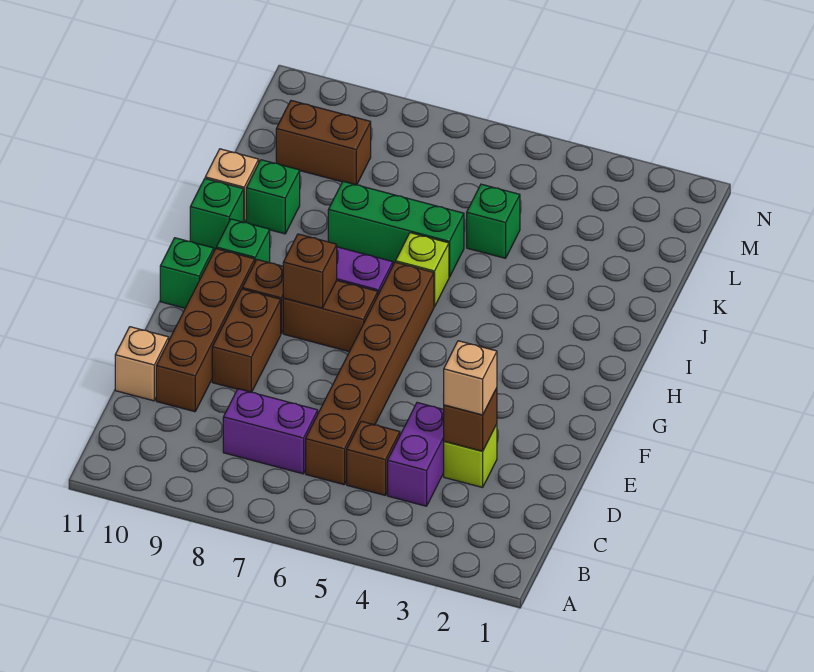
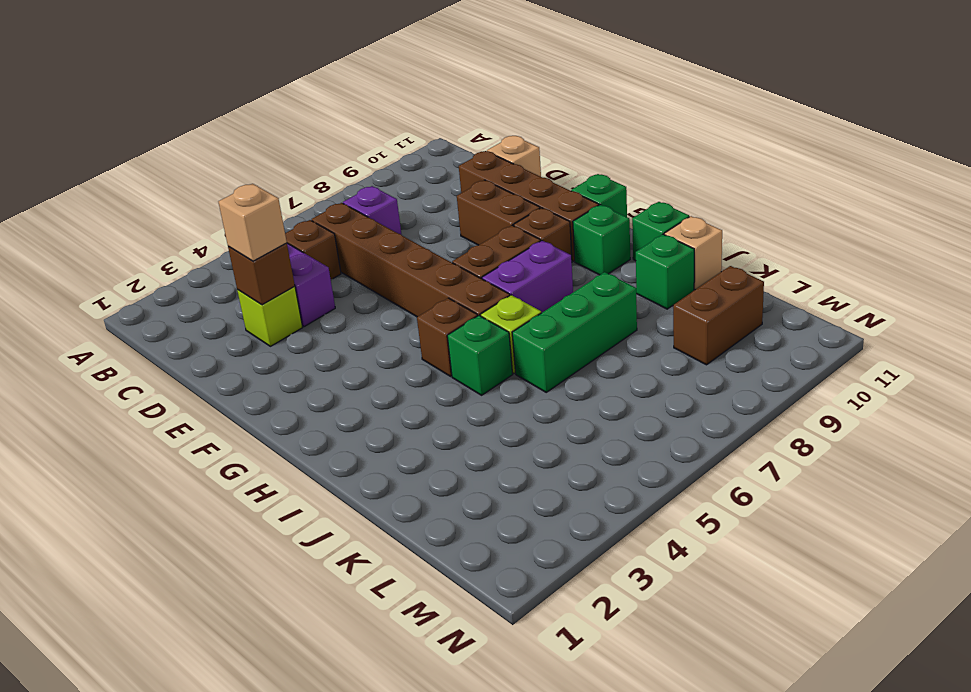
purple brick C7:C8 level 1 -> purple brick C7 level 1
brown brick G8 level 2 -> brown brick H5 level 1
green brick K5 level 1 -> green brick I5 level 1

